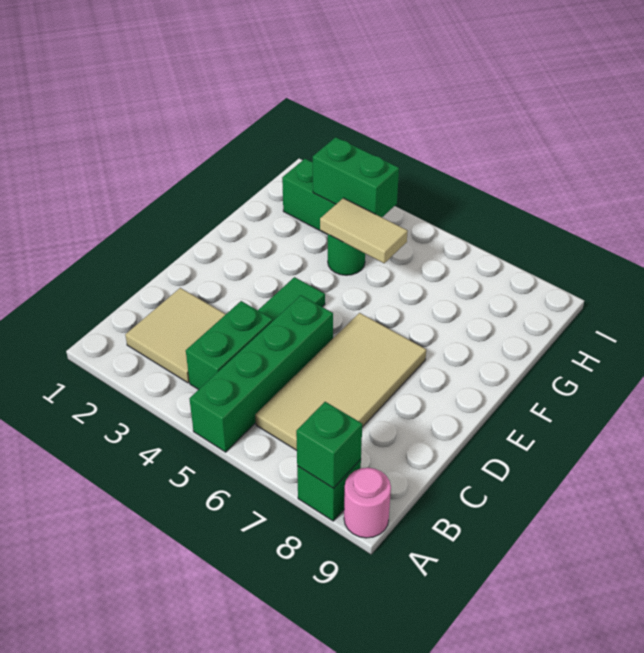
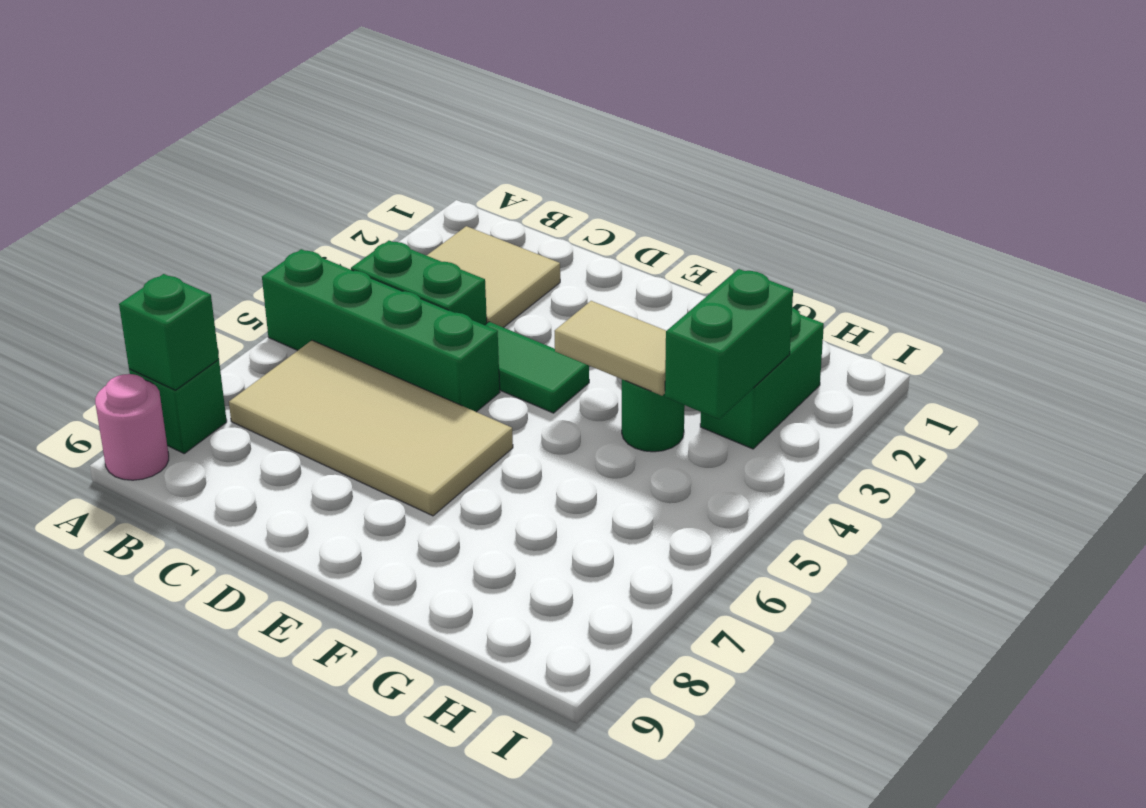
tan tile G4:G5 level 2 -> tan tile F4:G4 level 2

